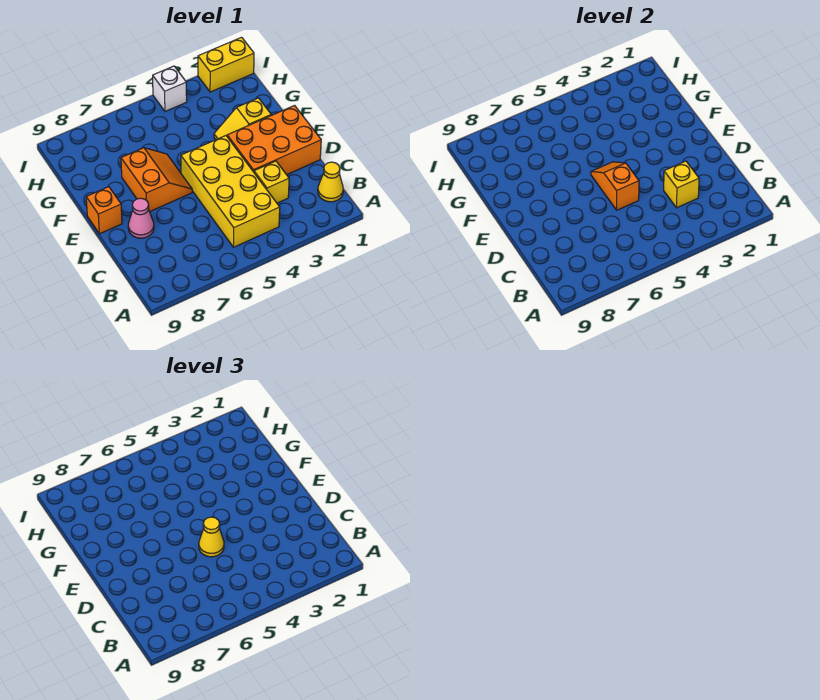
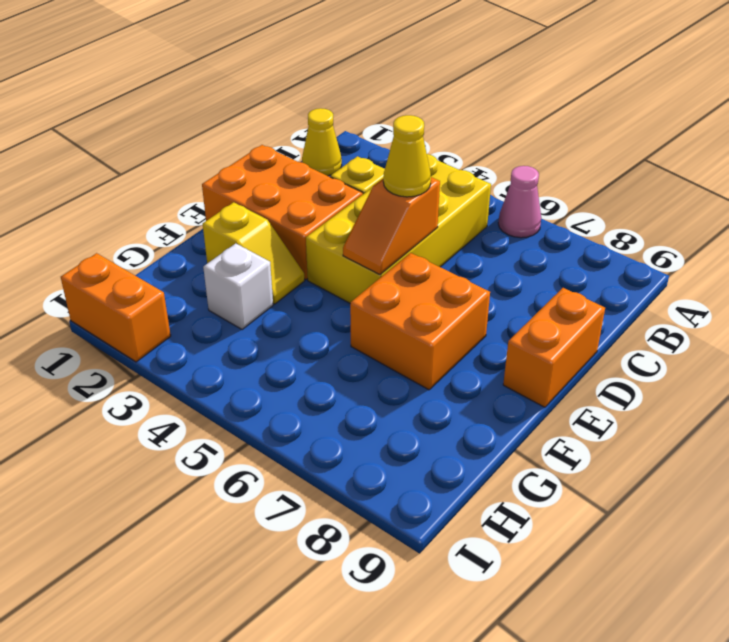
yellow brick C3 level 2 -> none
pink cone D8 level 1 -> pink cone A6 level 1
orange slope E6:F7 level 1 top 7 -> orange brick E6:F7 level 1
orange brick E9 level 1 -> orange brick D9:E9 level 1
yellow brick I1:I2 level 1 -> orange brick I1:I2 level 1
white brick I4 level 1 -> white brick G3 level 1

